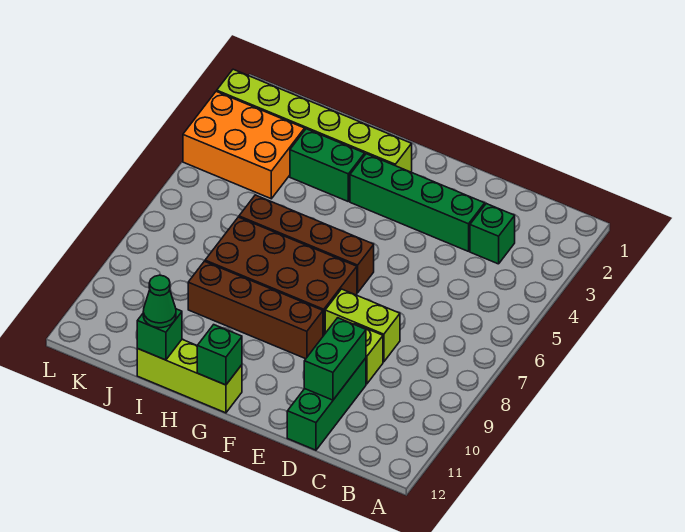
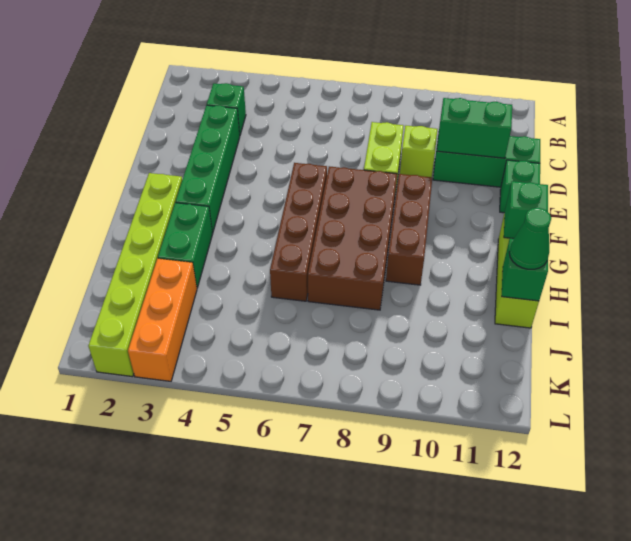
none -> green brick E12 level 1
brown brick F9:I9 level 1 -> brown brick F9:H9 level 1
orange brick J3:L4 level 1 -> orange brick J3:L3 level 1

